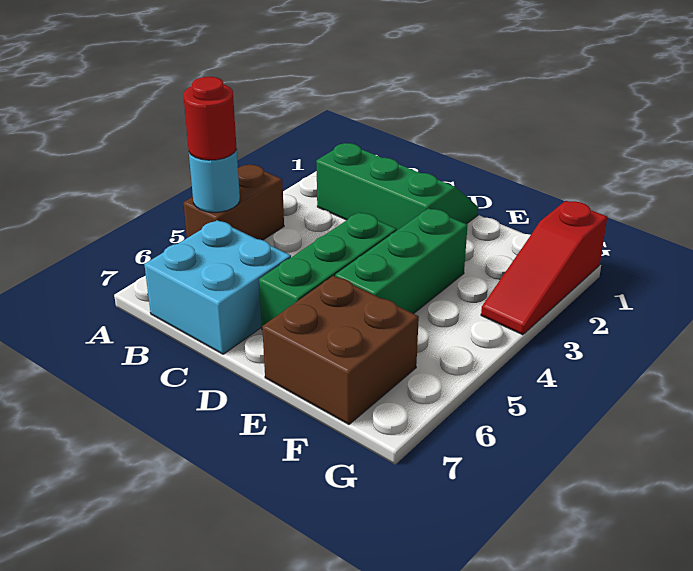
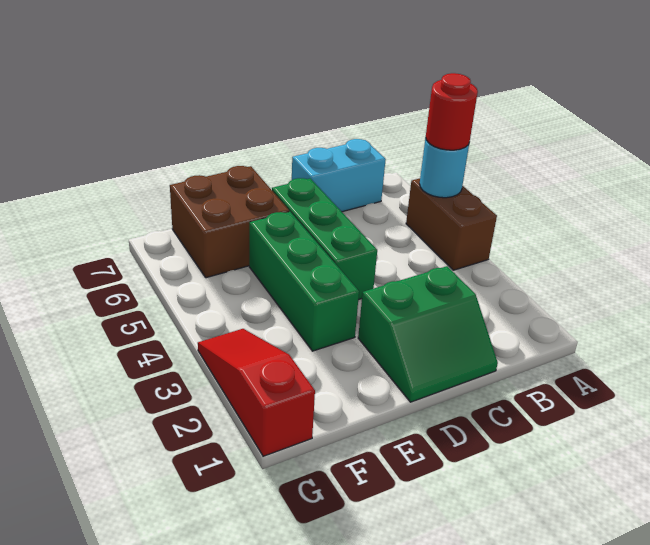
green slope B1:D2 level 1 top 2 -> green slope C1:D2 level 1 top 2
cyan brick B6:C7 level 1 -> cyan brick B7:C7 level 1

